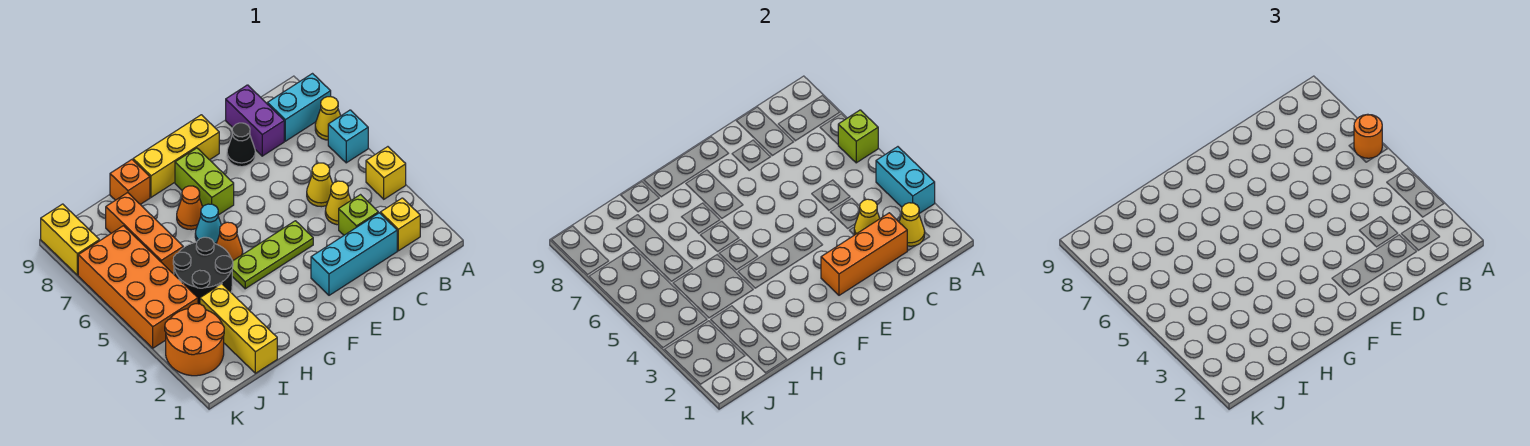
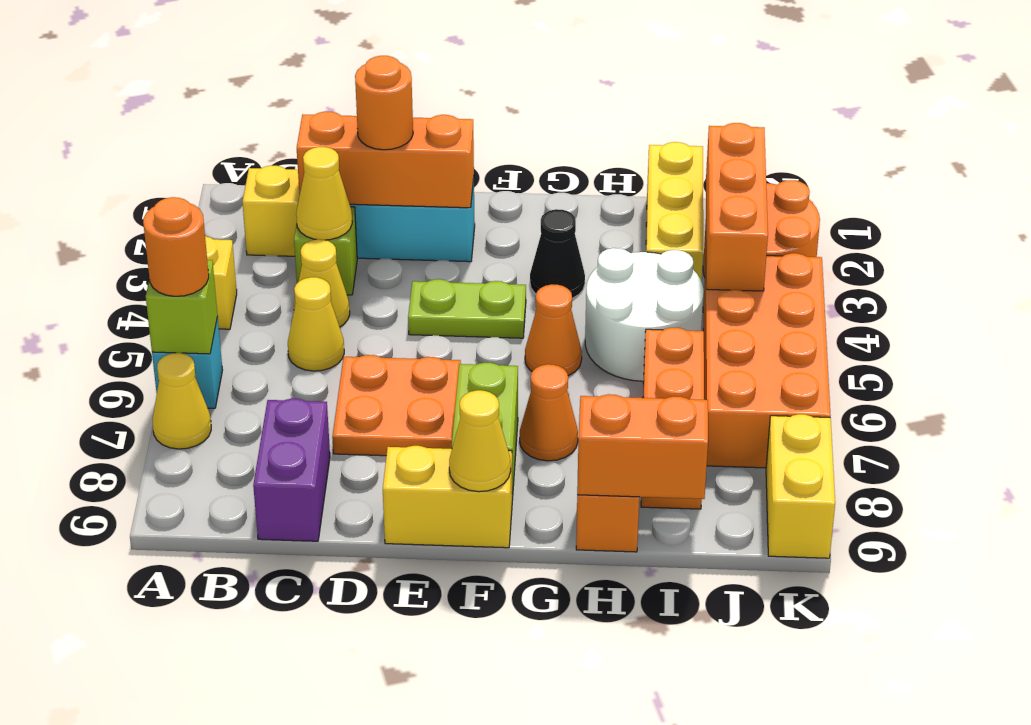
cyan brick A3:A4 level 2 -> none
cyan brick A8:B8 level 1 -> none
yellow cone B2 level 2 -> yellow cone F9 level 2
none -> orange round brick D2 level 3
none -> orange plate D6:E7 level 1
black cone D8 level 1 -> black cone G3 level 1
lime plate E4:G4 level 1 -> lime plate E4:F4 level 1
yellow brick E9:G9 level 1 -> yellow brick E9:F9 level 1
cyan cone G6 level 1 -> none
black round brick H4:I5 level 1 -> white round brick H4:I5 level 1
none -> orange brick H9:I9 level 2
none -> orange brick J2:J4 level 2

